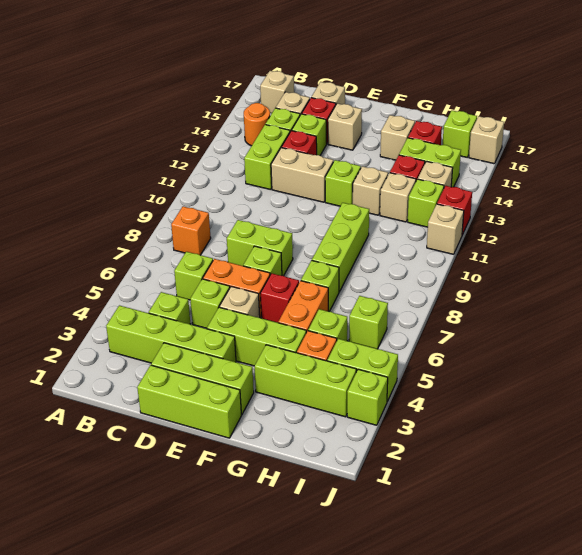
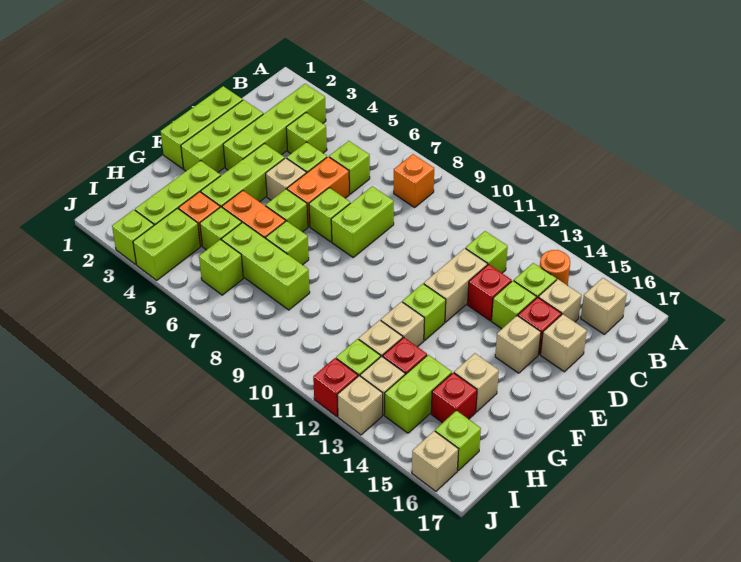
lime brick C12:C13 level 1 -> lime brick C12 level 1
red brick F6 level 1 -> lime brick F6 level 1
lime brick G8:G10 level 1 -> lime brick H6:H8 level 1
tan brick J11 level 1 -> tan brick J13 level 1

